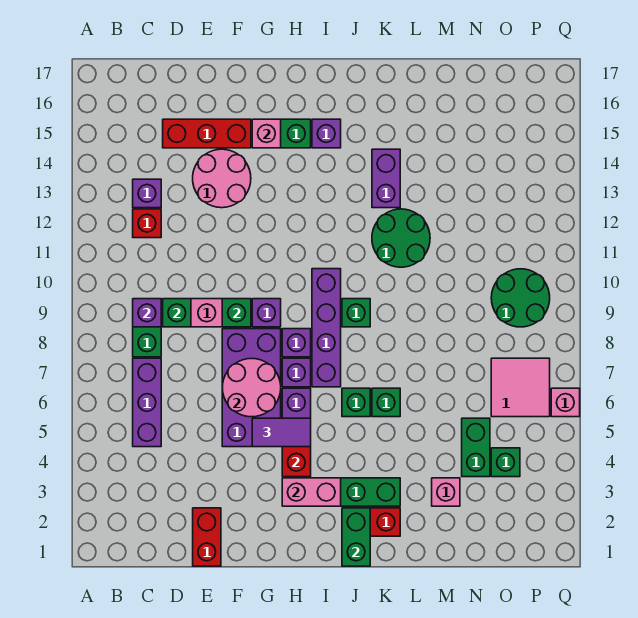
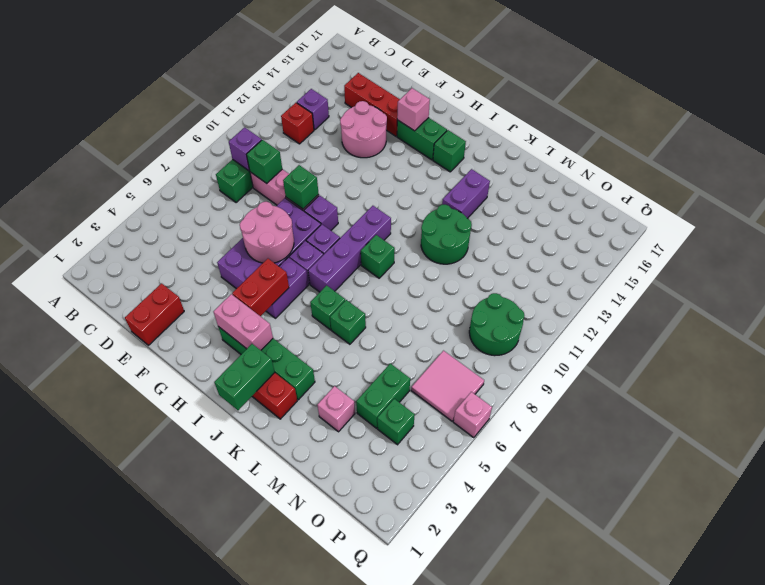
purple brick C5:C7 level 1 -> none
purple tile G5:H5 level 3 -> none
purple brick I15 level 1 -> green brick I15 level 1

